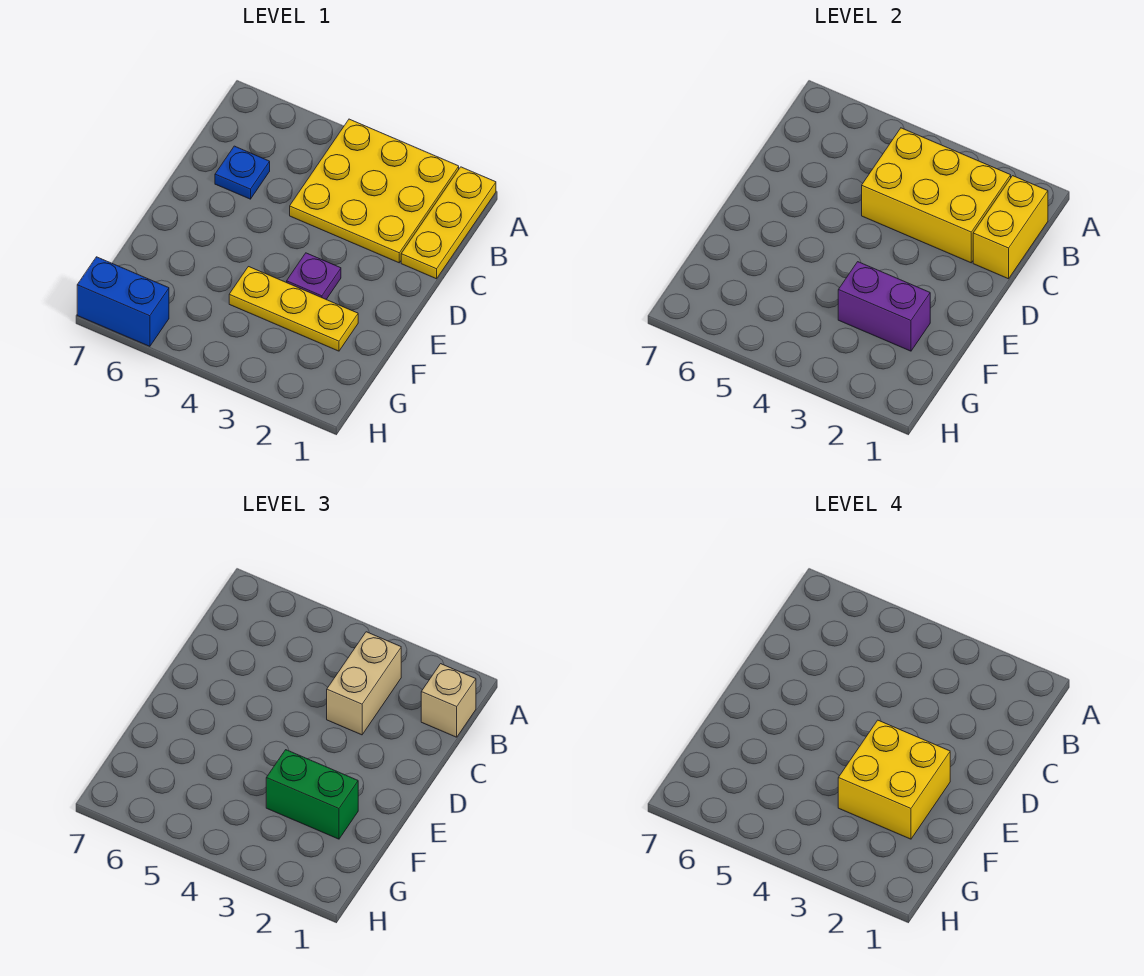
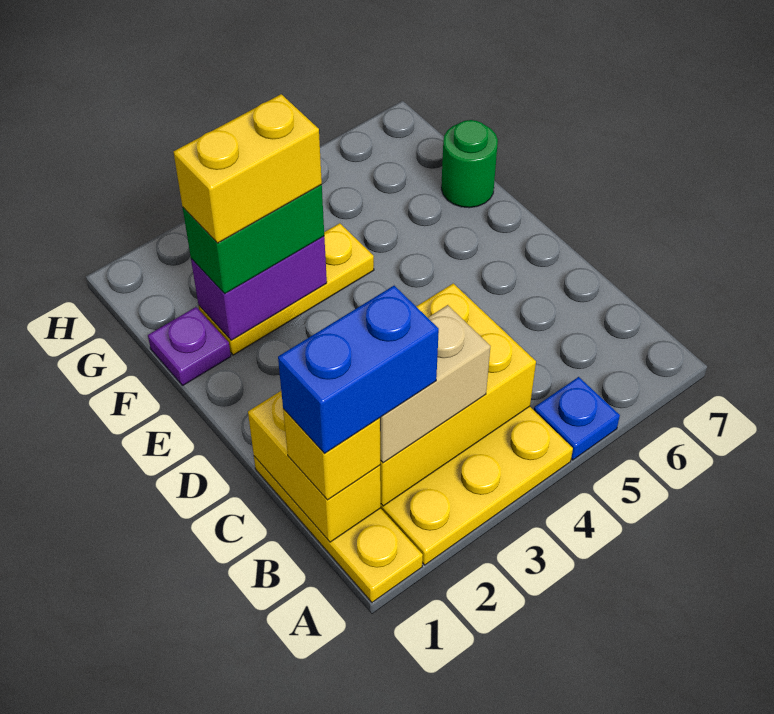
tan brick B1 level 3 -> yellow brick B1 level 3
tan brick B3:C3 level 3 -> tan brick B2:B3 level 3
blue plate C6 level 1 -> blue plate A5 level 1
yellow brick E2:F3 level 4 -> yellow brick F2:F3 level 4
purple plate E3 level 1 -> purple plate F1 level 1
none -> green round brick F7 level 1
blue brick H6:H7 level 1 -> blue brick B1:B2 level 4

